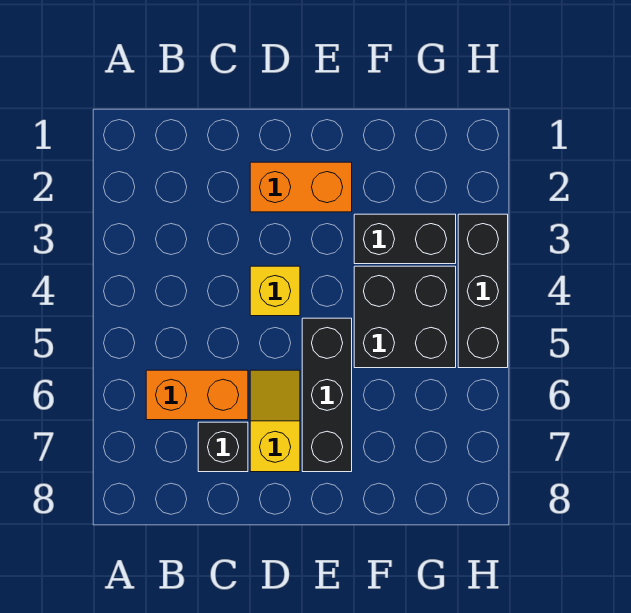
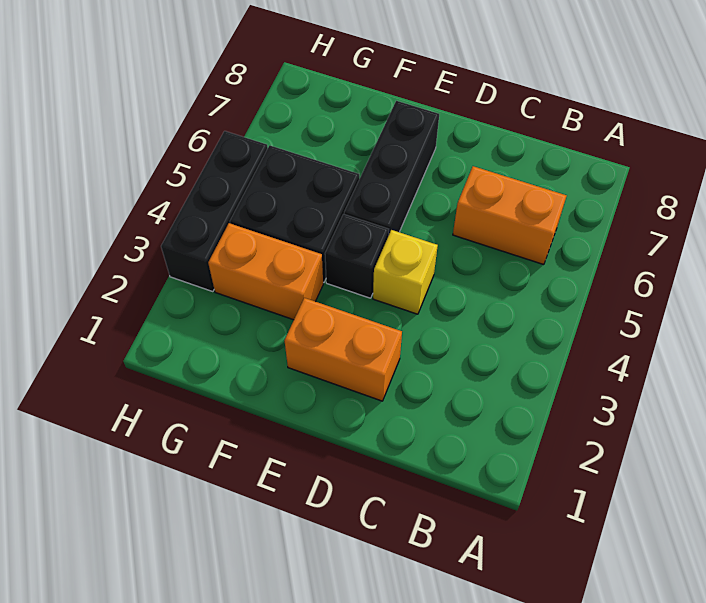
black brick C7 level 1 -> black brick E4 level 1
yellow slope D6:D7 level 1 top 7 -> none
black brick F3:G3 level 1 -> orange brick F3:G3 level 1

